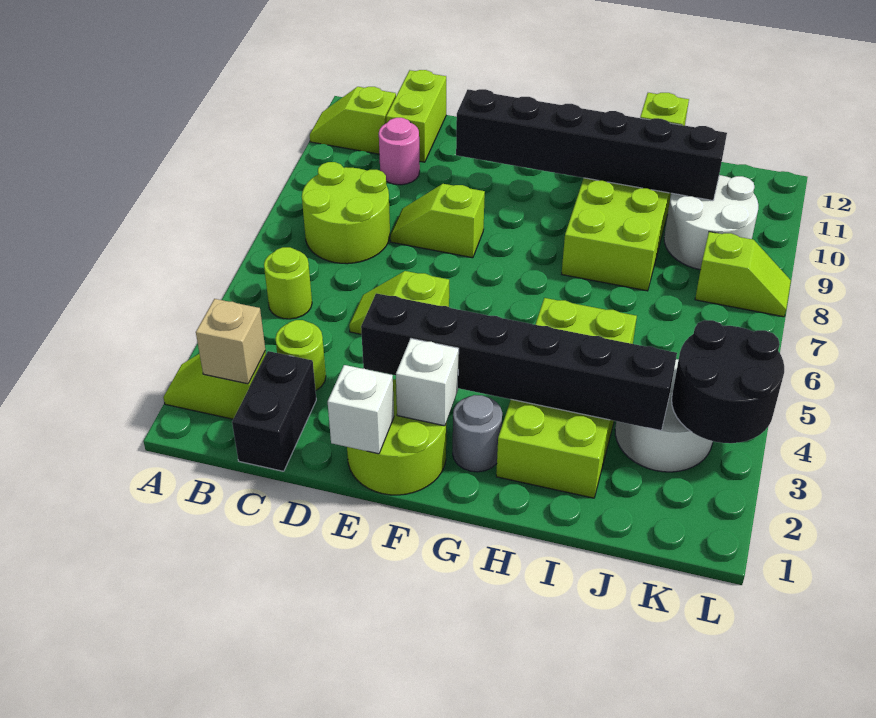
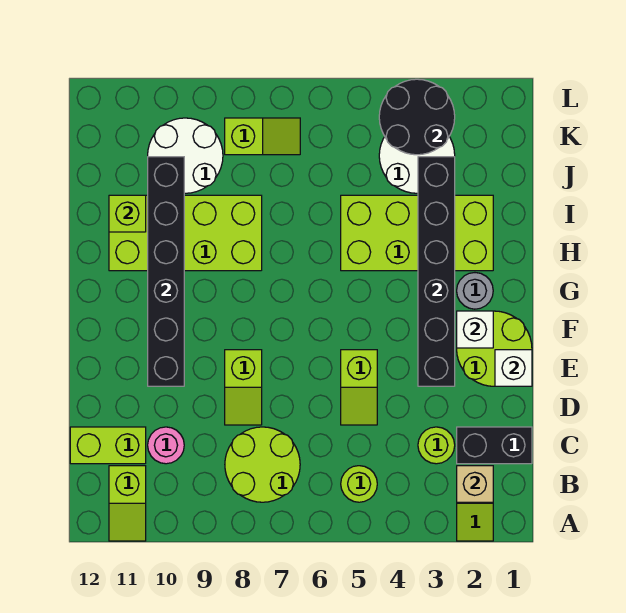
lime slope K8:L8 level 1 top K -> lime slope K7:K8 level 1 top 8

